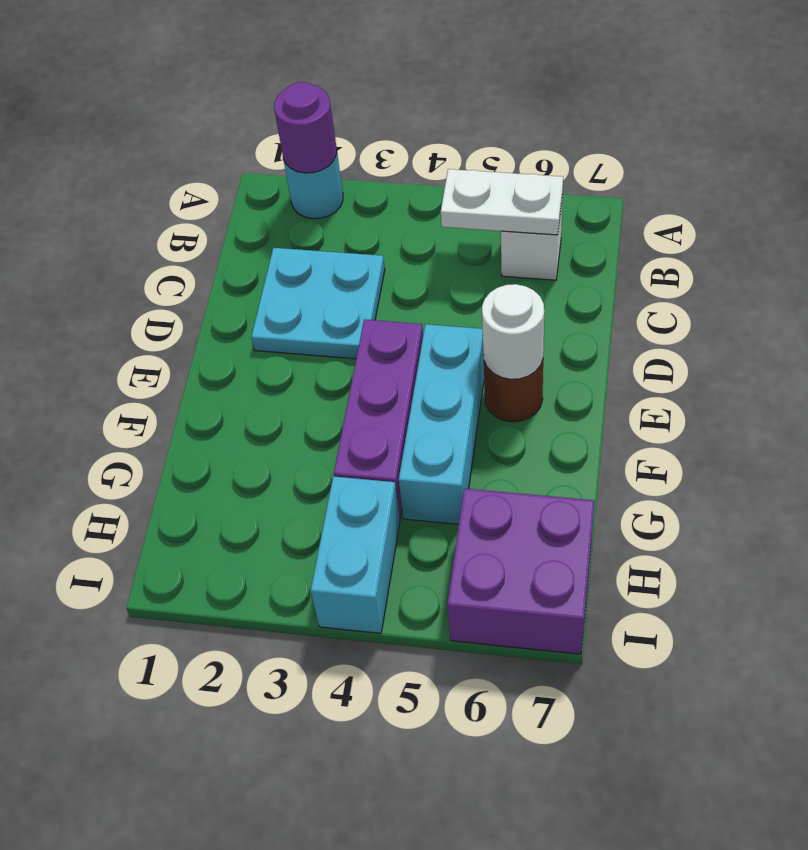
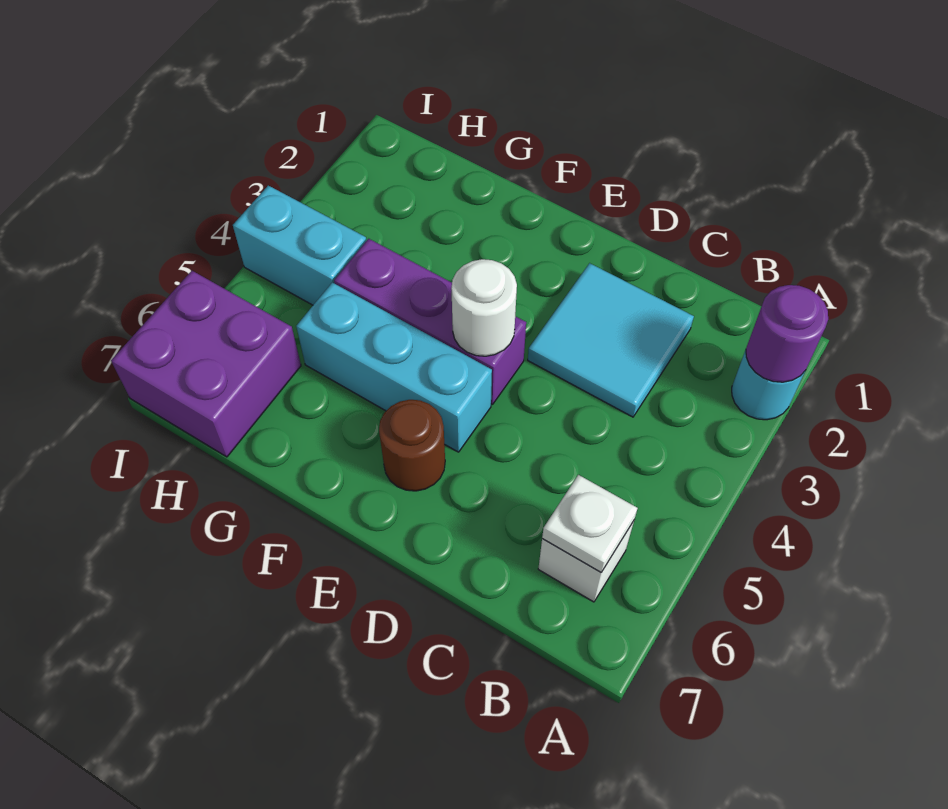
white plate B5:B6 level 2 -> white plate B6 level 2
cyan plate C2:D3 level 1 -> cyan tile C2:D3 level 1
white round brick E6 level 2 -> white round brick E4 level 2

